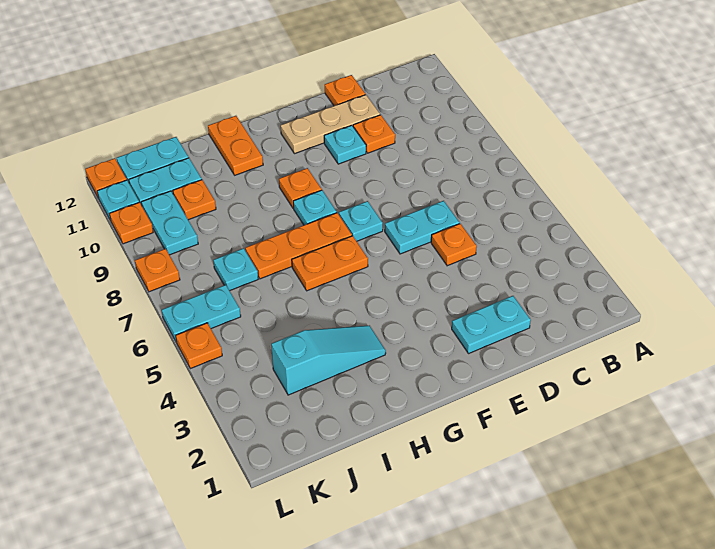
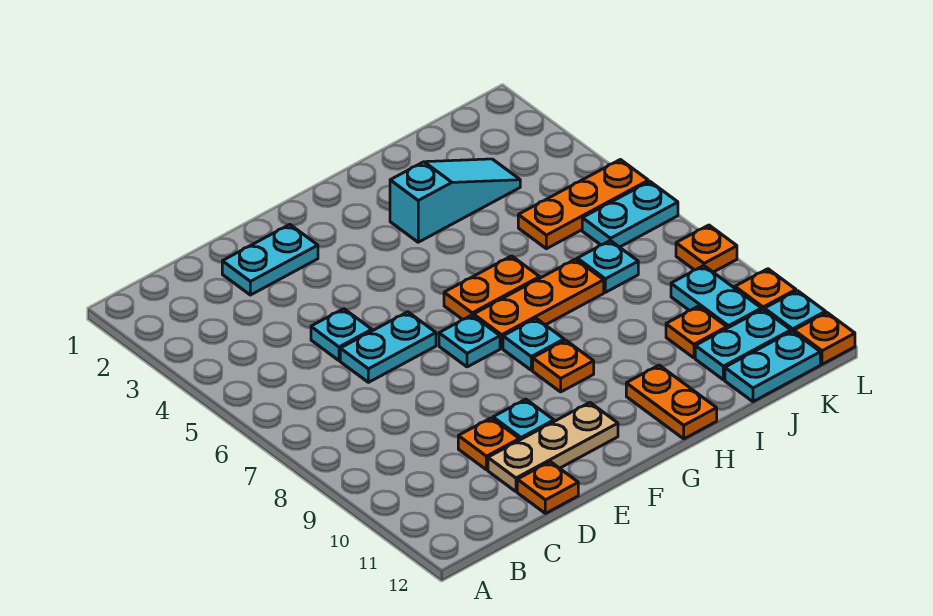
orange plate D5 level 1 -> cyan plate D5 level 1
cyan slope H3:J3 level 1 top J -> cyan slope H3:J3 level 1 top H
orange plate L5 level 1 -> orange plate J5:L5 level 1

